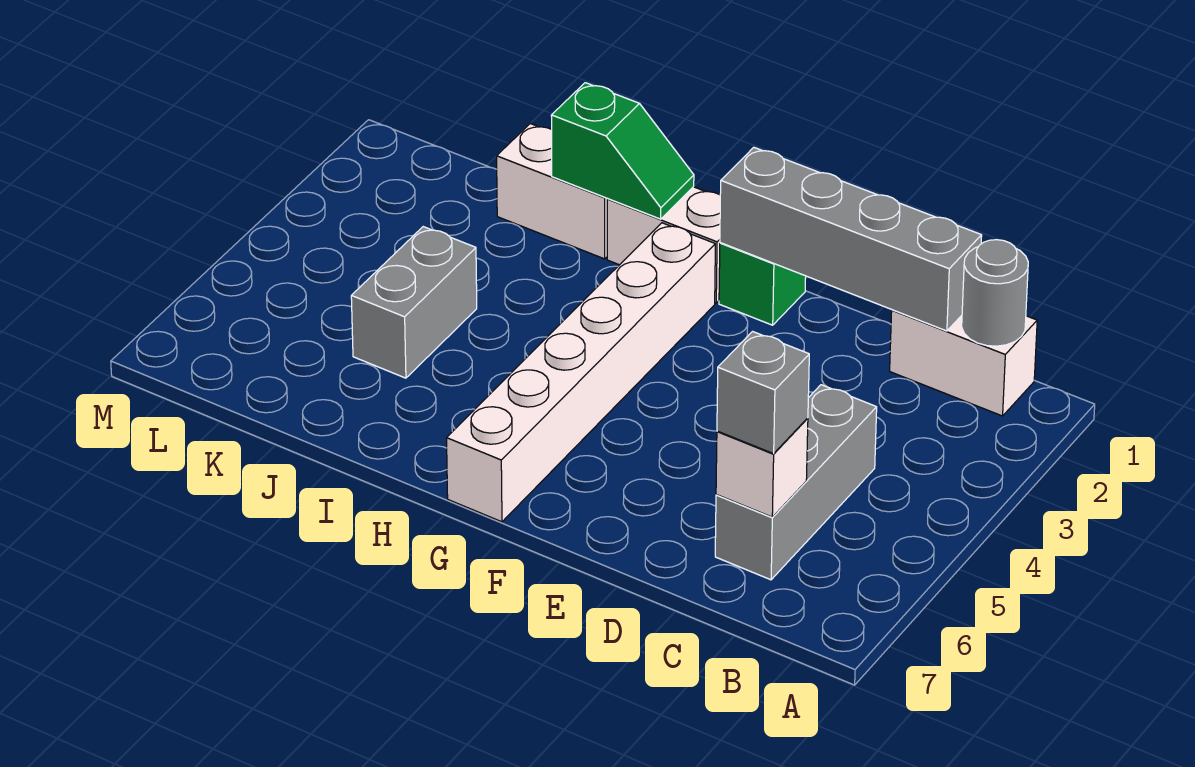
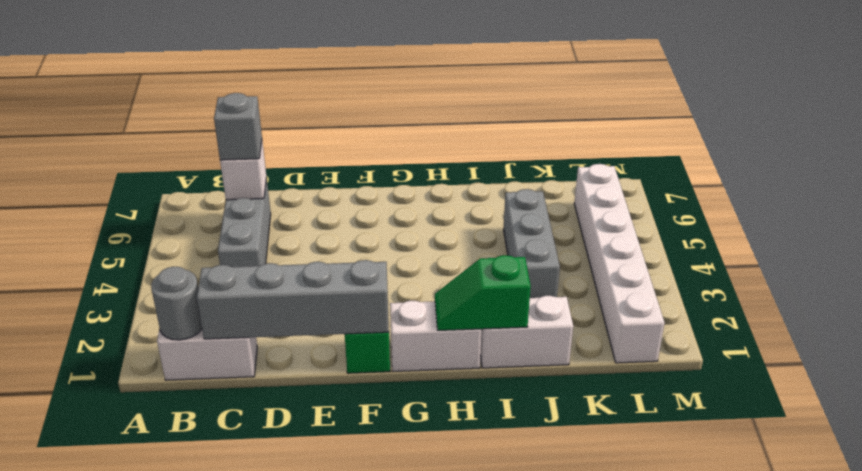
white brick G2:G7 level 1 -> white brick L1:L6 level 1
grey brick J4:J5 level 1 -> grey brick J3:J5 level 1

